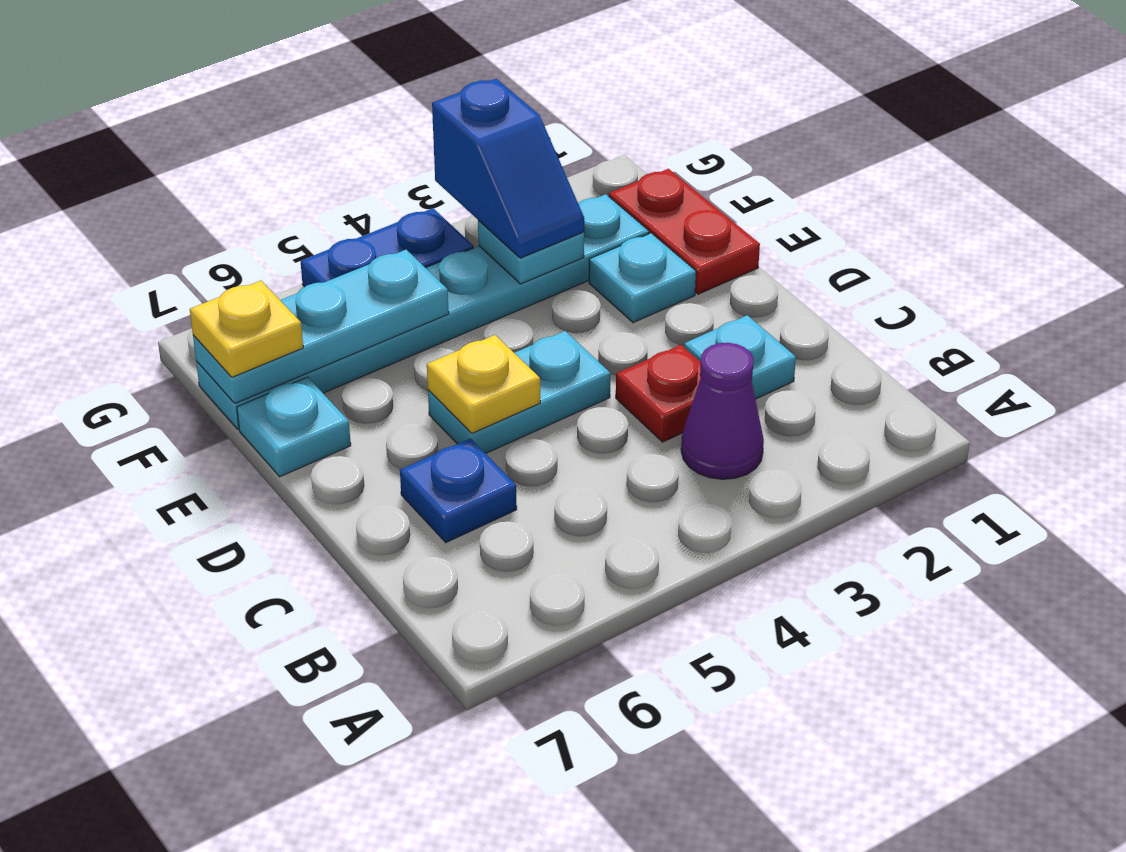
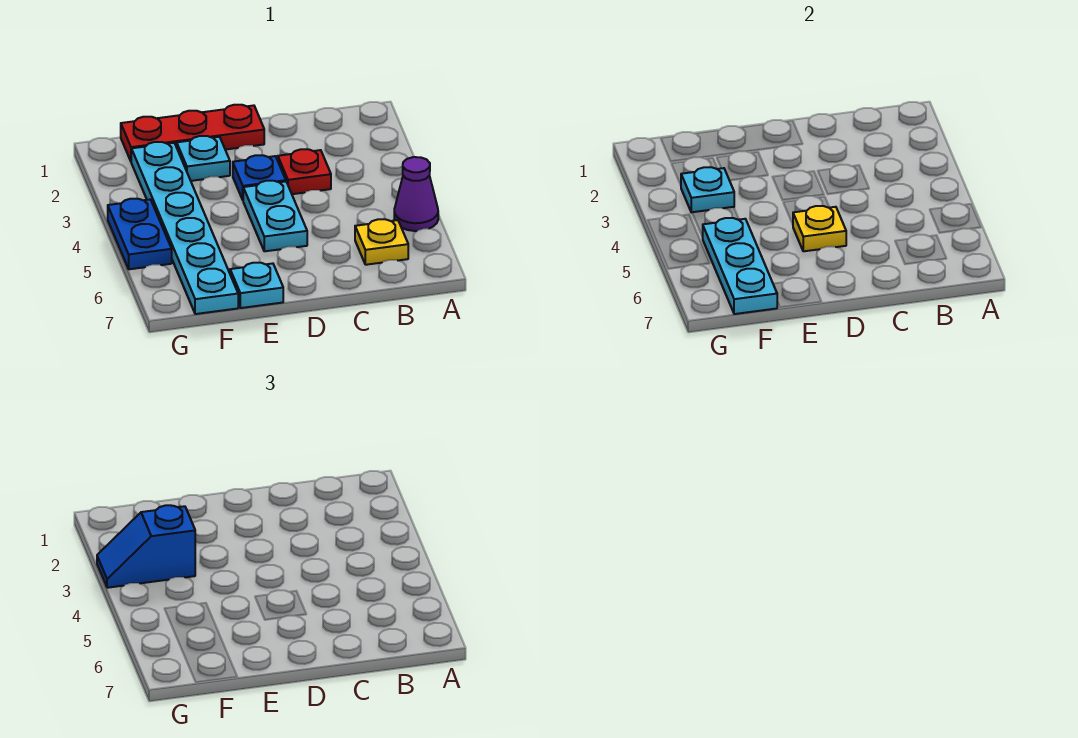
purple cone B3 level 1 -> purple cone A5 level 1
cyan plate C2 level 1 -> none
blue plate C6 level 1 -> blue plate D3 level 1
red plate E1:F1 level 1 -> red plate D1:F1 level 1
blue slope F3:G3 level 3 top G -> blue slope F3:G3 level 3 top F
yellow plate F7 level 3 -> yellow plate B6 level 1

